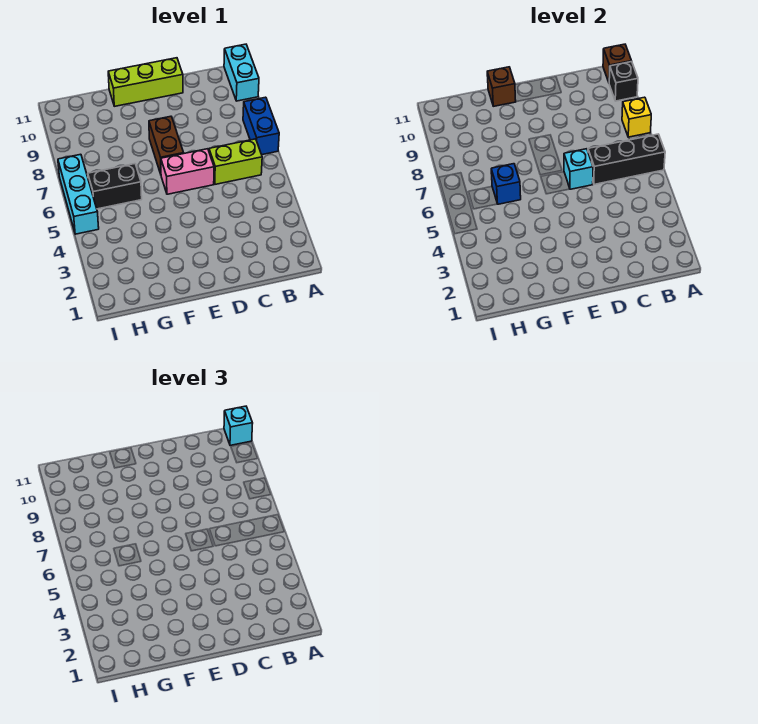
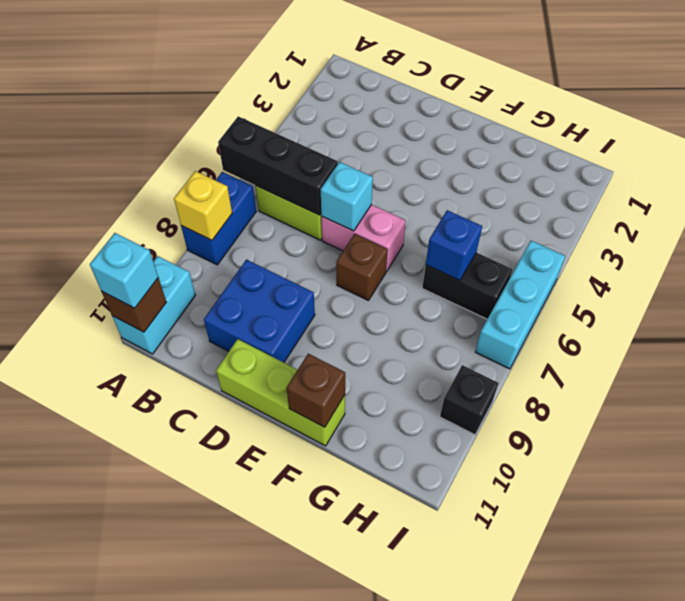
black brick A10 level 2 -> black brick I9 level 1
none -> blue brick C9:D10 level 1
brown brick E7:E8 level 1 -> brown brick E7 level 1

